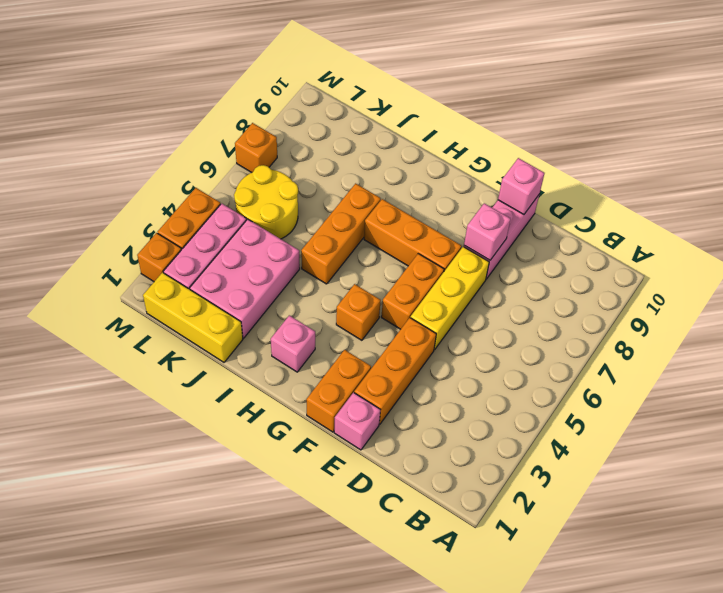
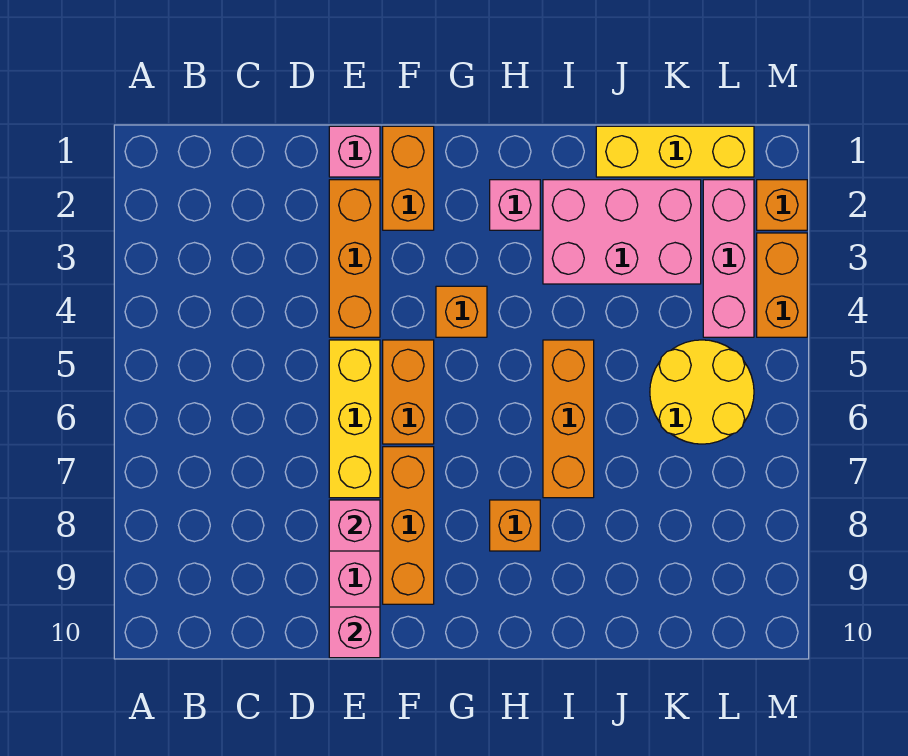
orange brick F7:H7 level 1 -> orange brick F7:F9 level 1
pink brick J2:K4 level 1 -> pink brick I2:K3 level 1
orange brick M7 level 1 -> orange brick H8 level 1

